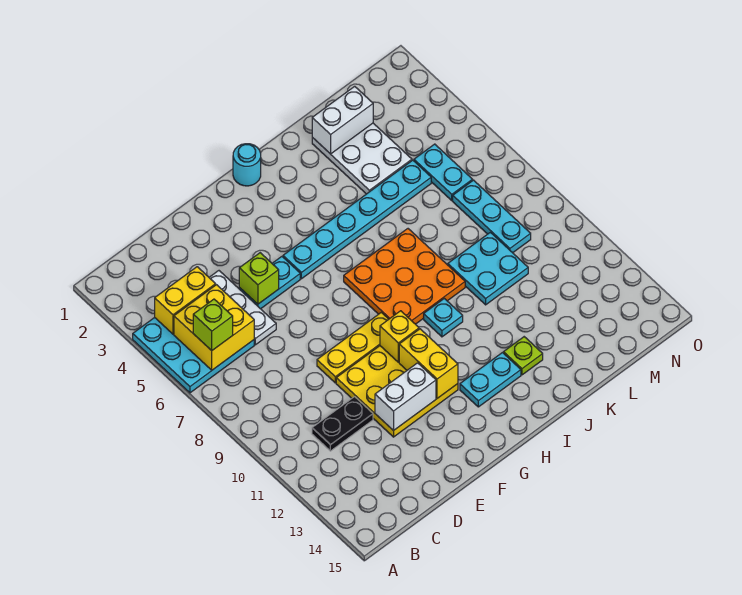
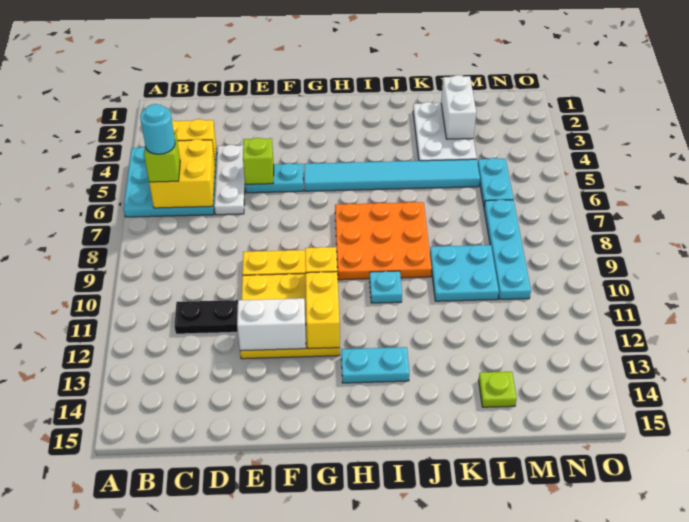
cyan plate G5:L5 level 1 -> cyan tile G5:L5 level 1
cyan round brick H1 level 1 -> cyan round brick B6 level 4
lime plate J13 level 1 -> lime plate L14 level 1
white brick K2:L2 level 2 -> white brick L2:L3 level 2
cyan plate M7:M9 level 1 -> cyan plate M7:M10 level 1

